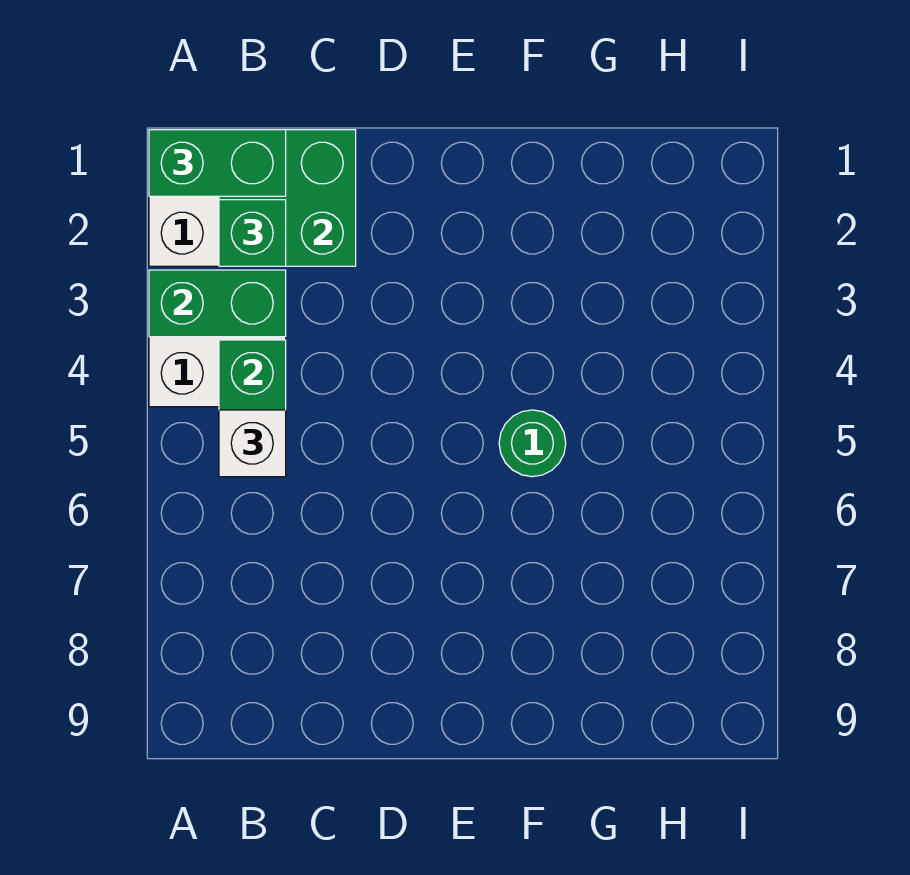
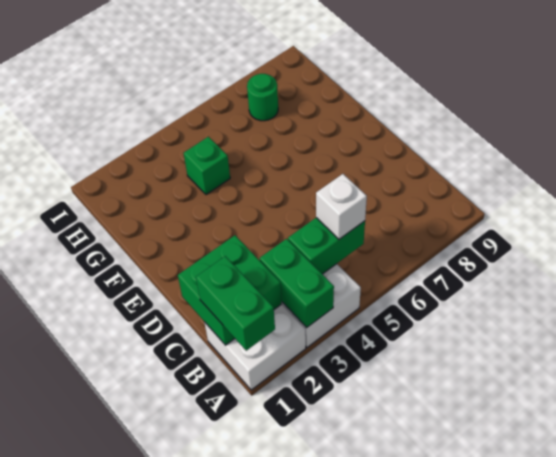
green brick B2 level 3 -> green brick G4 level 1
green round brick F5 level 1 -> green round brick H7 level 1

